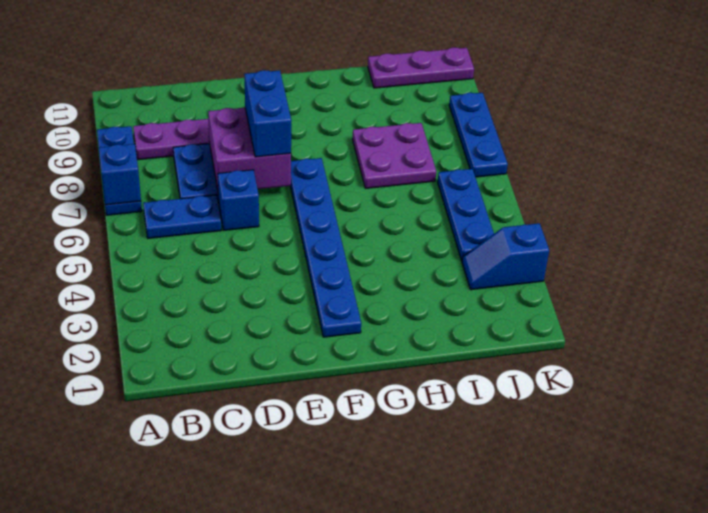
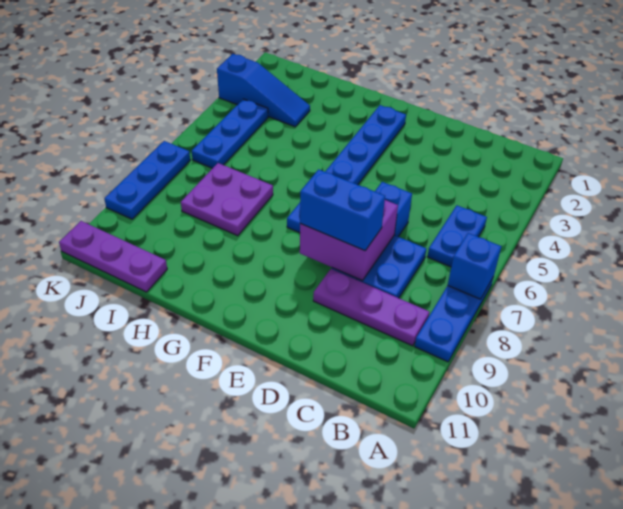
blue plate B6:C6 level 1 -> blue plate B5:B6 level 1
blue brick E7:E8 level 3 -> blue brick D8:E8 level 3
blue slope J3:K3 level 1 top K -> blue slope I3:K3 level 1 top K

